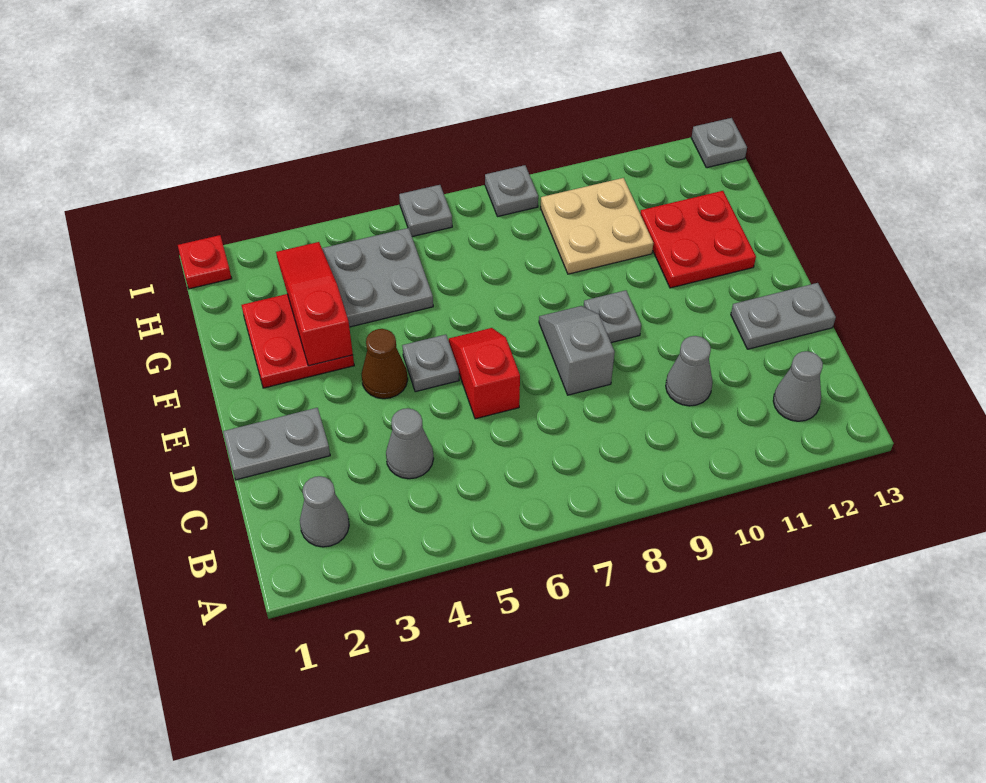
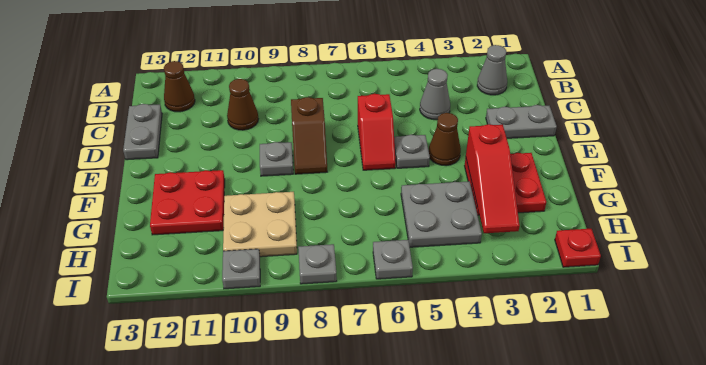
grey cone B12 level 1 -> brown cone B12 level 1
grey cone C10 level 1 -> brown cone C10 level 1
grey slope D8:E8 level 1 top D -> brown slope D8:E8 level 1 top D
grey plate D12:D13 level 1 -> grey plate C13:D13 level 1
grey plate I13 level 1 -> grey plate I10 level 1

